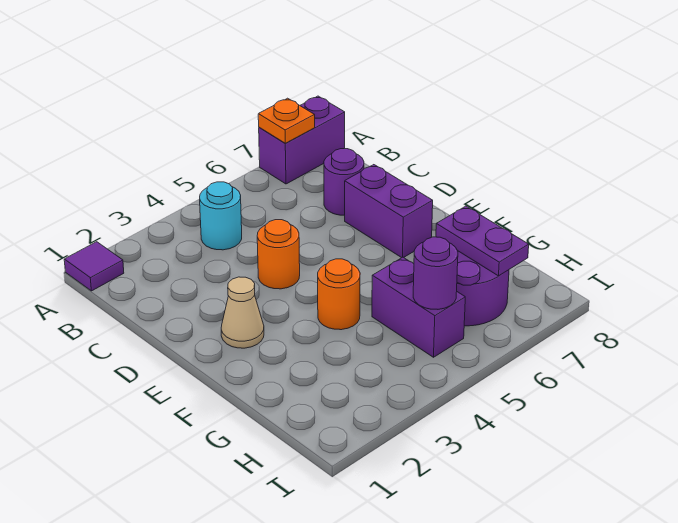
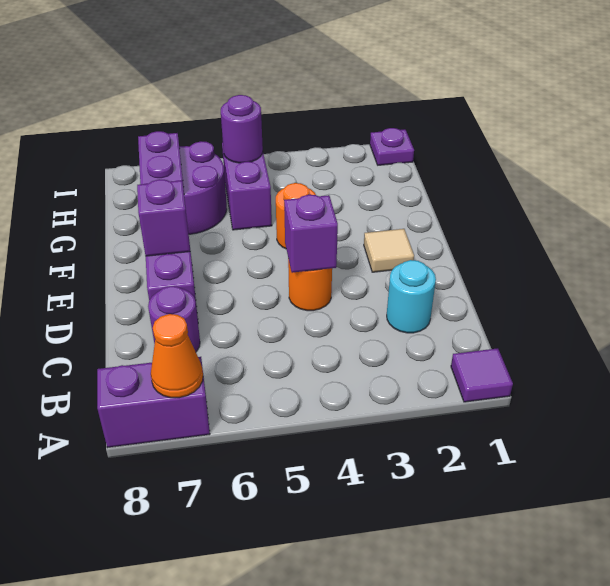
orange plate A7 level 2 -> orange cone A7 level 2
cyan round brick B4 level 1 -> cyan round brick C2 level 1
none -> purple brick D4 level 2
tan cone E2 level 1 -> tan tile E2 level 1
none -> purple brick E7 level 2
none -> purple plate I1 level 1

